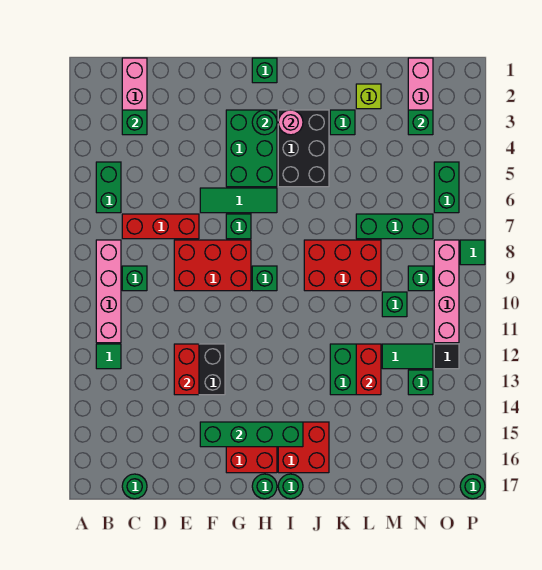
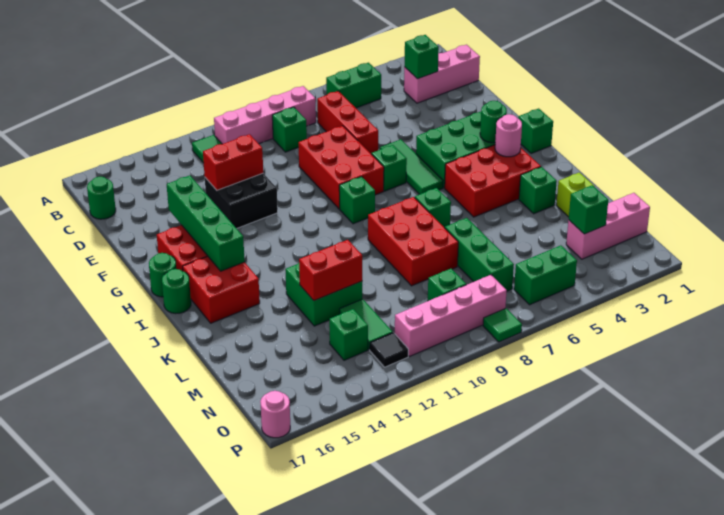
black brick I3:J5 level 1 -> red brick I3:J5 level 1
green brick M10 level 1 -> green brick J7 level 1
green round brick P17 level 1 -> pink round brick P17 level 1

